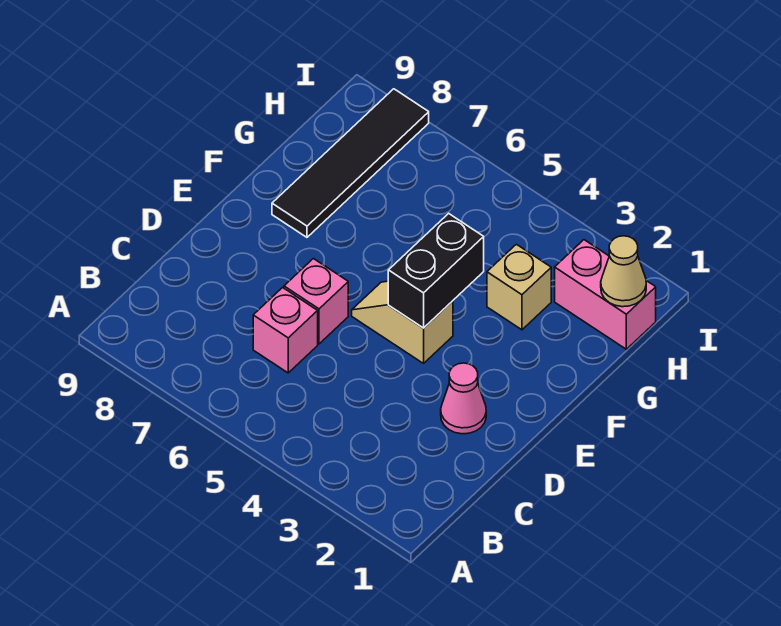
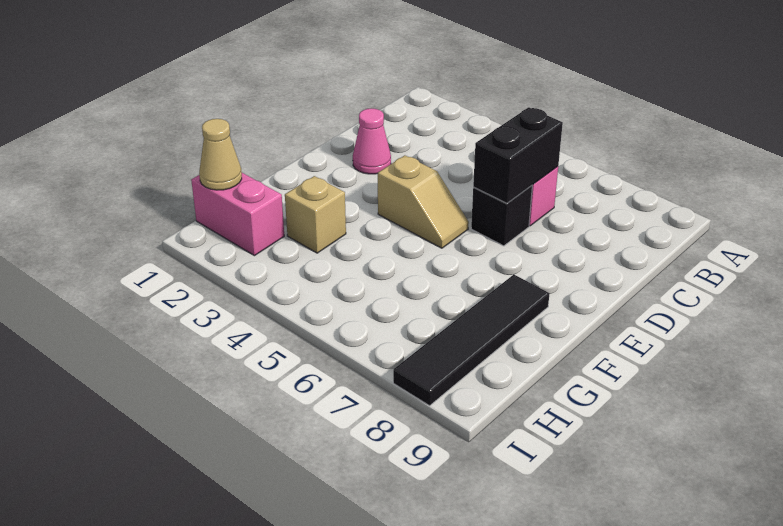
pink brick D6 level 1 -> black brick D6 level 1
black brick E4:F4 level 2 -> black brick C6:D6 level 2

